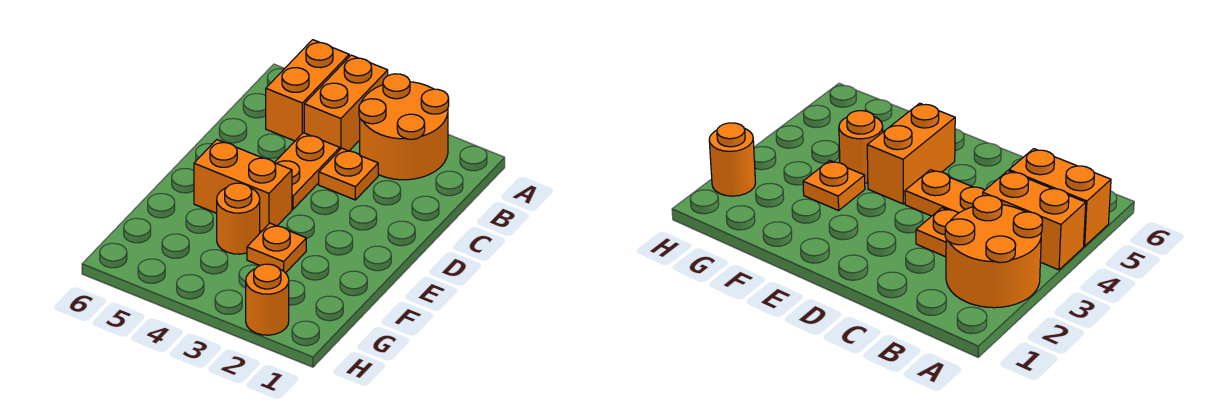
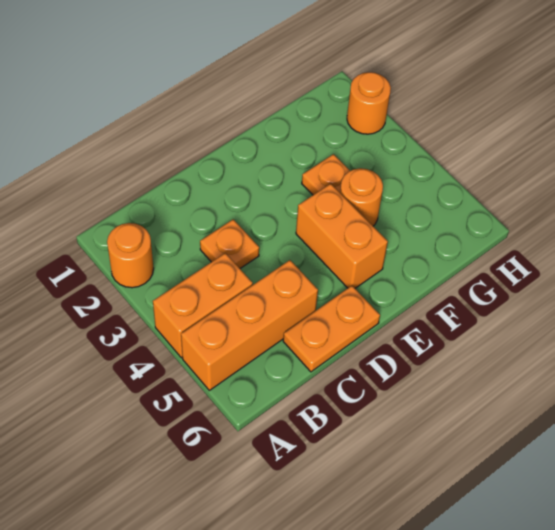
orange round brick A2:B3 level 1 -> orange round brick A2 level 1
orange brick A5:B5 level 1 -> orange brick A5:C5 level 1
orange plate C4:D4 level 1 -> orange plate C6:D6 level 1

